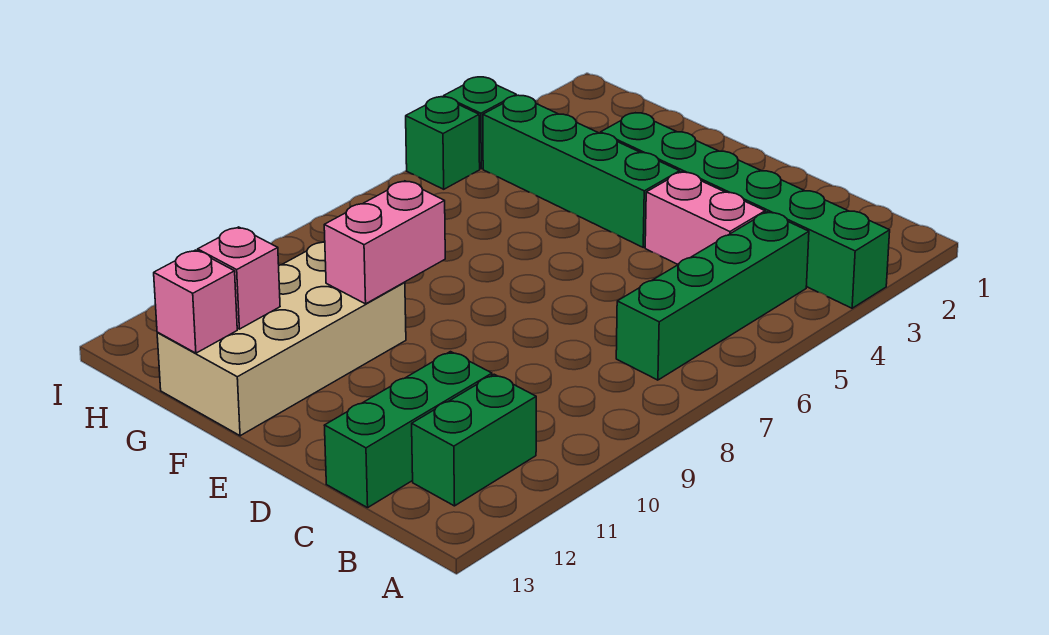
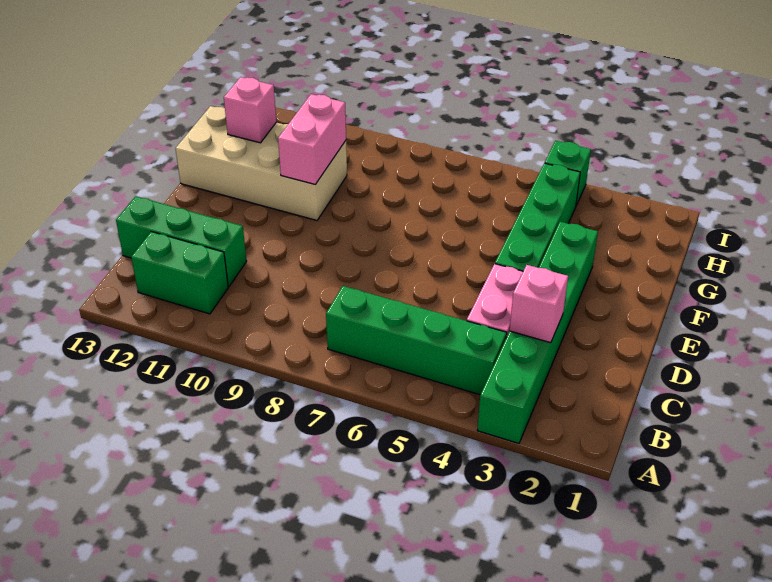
pink brick F9:F10 level 2 -> pink brick F10:G10 level 2
pink brick G13 level 2 -> pink brick C3 level 2
green brick I5 level 1 -> none

